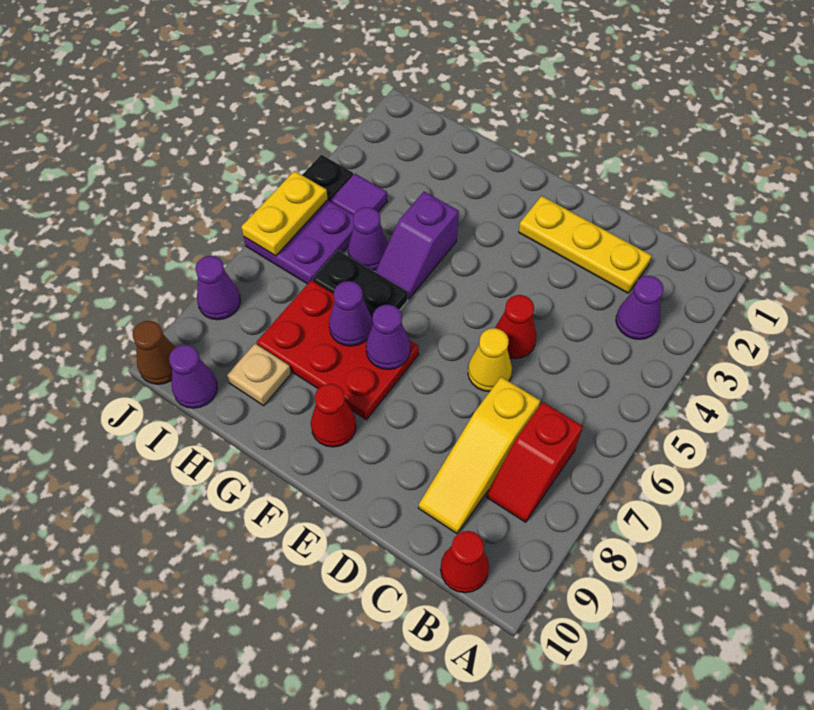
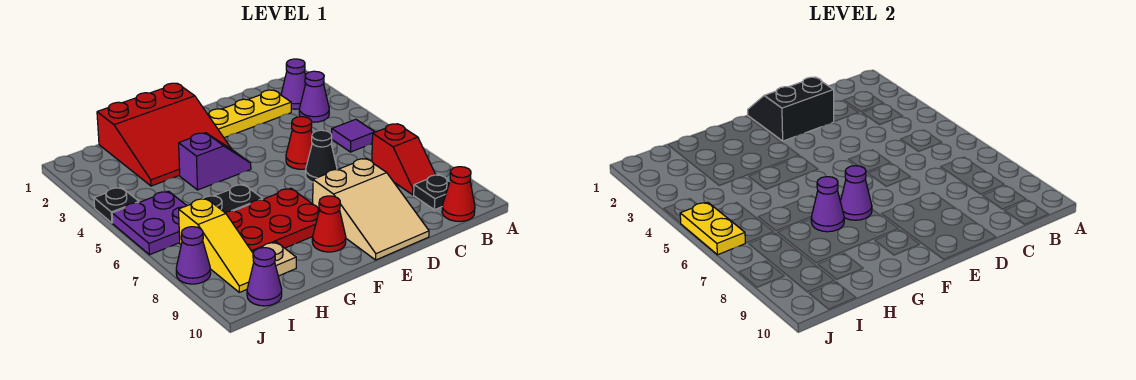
none -> black plate B9 level 1
yellow slope C7:C9 level 1 top 7 -> yellow slope I7:I9 level 1 top 7
none -> black slope D1:E2 level 2 top 2
yellow cone D6 level 1 -> black cone D6 level 1
none -> tan slope D8:E10 level 1 top 8
none -> red slope F1:H3 level 1 top 1
purple slope G4:G5 level 1 top 4 -> purple slope F4:G4 level 1 top G
purple cone H5 level 1 -> purple cone B2 level 1
purple tile I4 level 1 -> purple tile B5 level 1
brown cone J10 level 1 -> none

